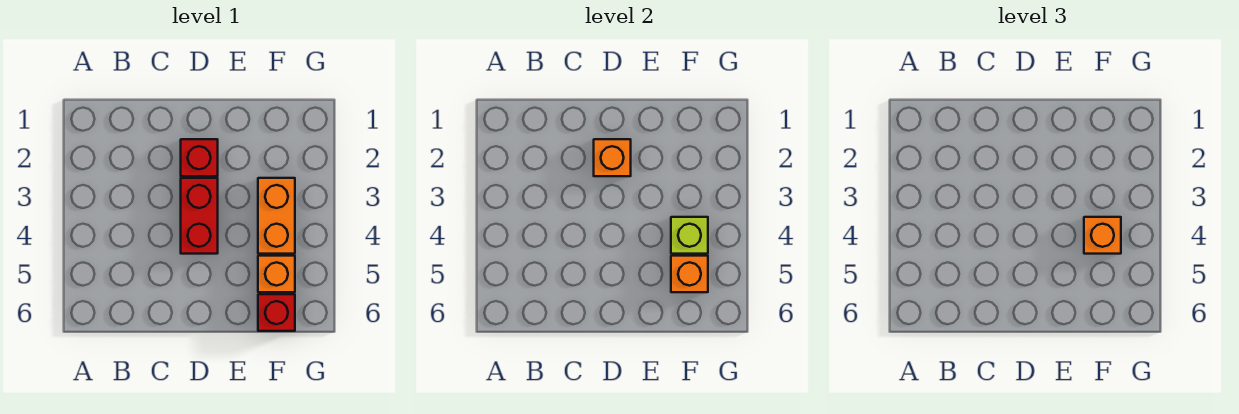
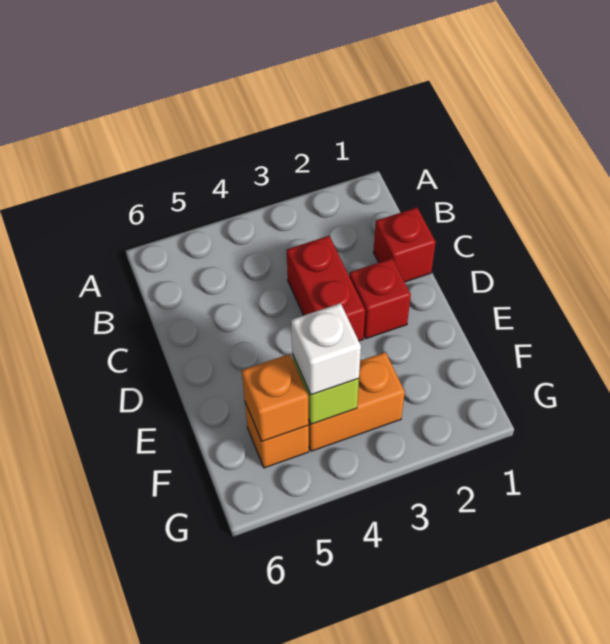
orange brick D2 level 2 -> none
red brick D3:D4 level 1 -> red brick C3:D3 level 1
orange brick F4 level 3 -> white brick F4 level 3
red brick F6 level 1 -> red brick C1 level 1

